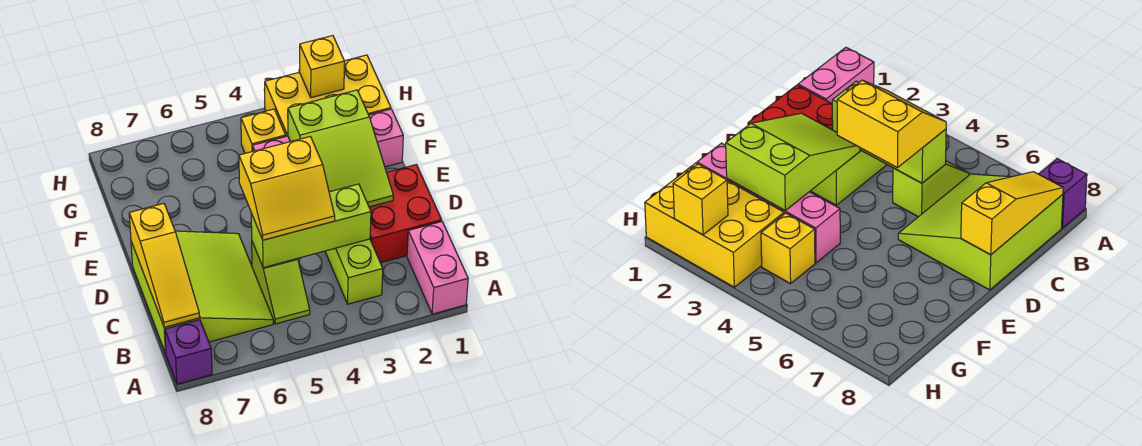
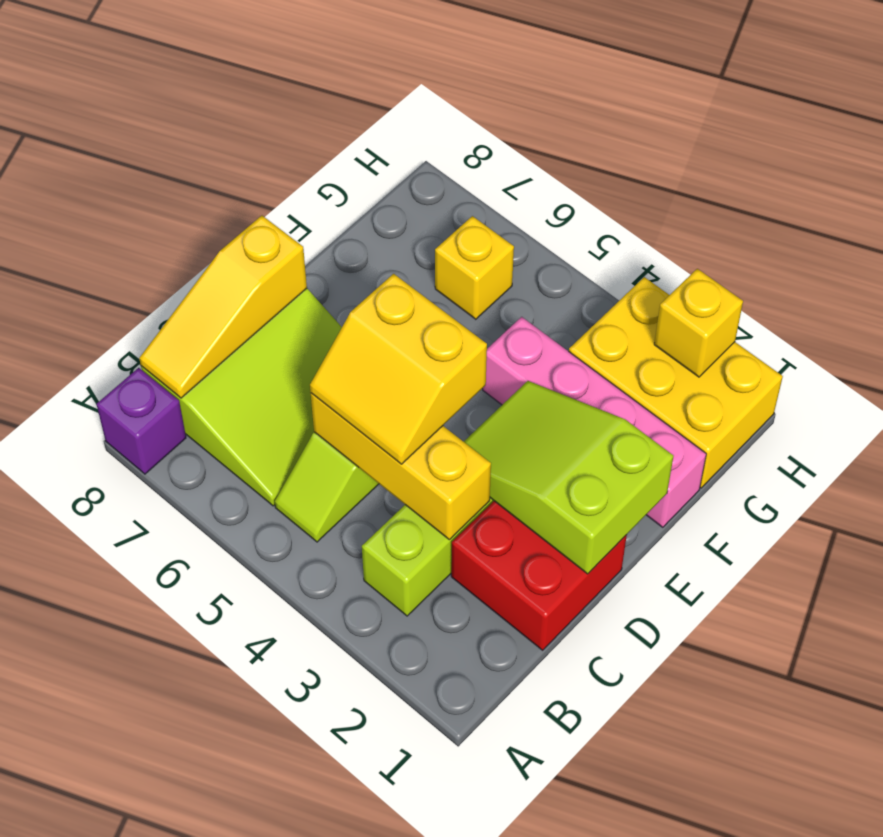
pink brick A1:B1 level 1 -> none
lime brick C3:C5 level 2 -> yellow brick C3:C5 level 2
lime slope D2:F3 level 2 top F -> lime slope D1:E3 level 2 top 1
yellow brick G4 level 1 -> yellow brick G6 level 1

